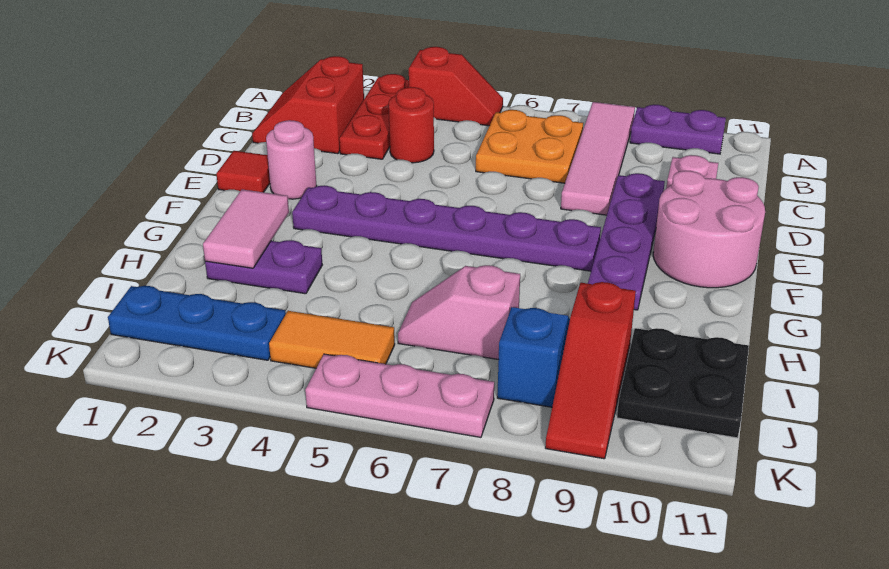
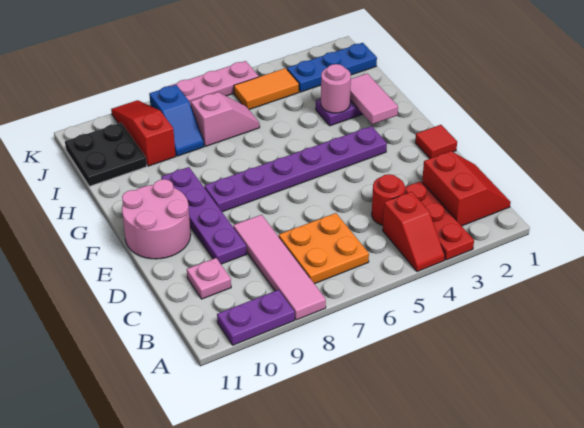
red slope A4:A5 level 1 top 4 -> red slope A4:B4 level 1 top B
pink round brick E2 level 1 -> pink round brick H3 level 2

